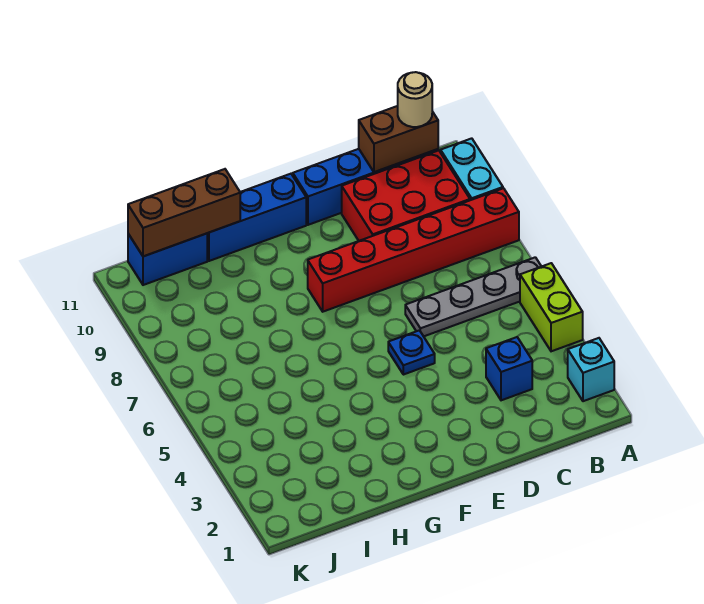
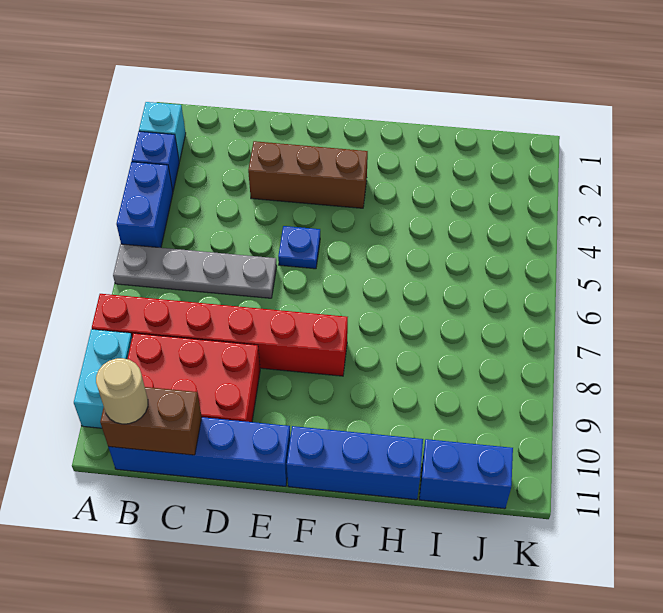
lime brick A4:A5 level 1 -> blue brick A4:A5 level 1
blue brick C3 level 1 -> blue brick A3 level 1
brown brick H11:J11 level 2 -> brown brick D3:F3 level 1

